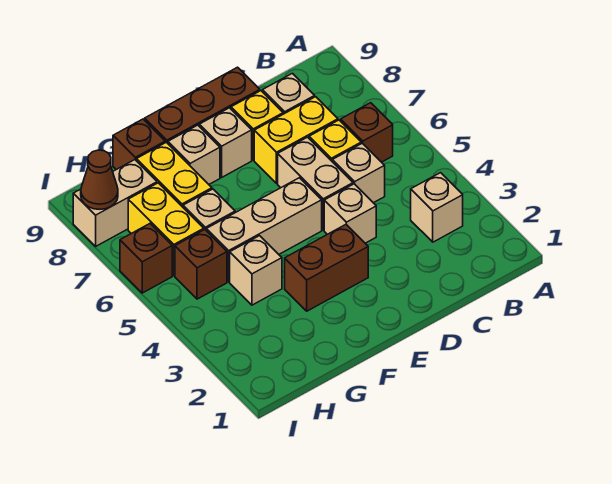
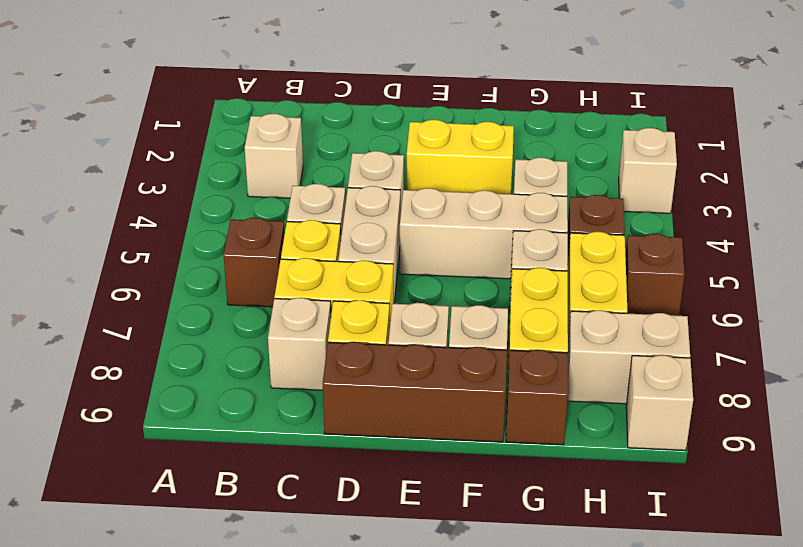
brown brick E3:F3 level 1 -> yellow brick E3:F3 level 1
none -> tan brick I3 level 1
brown cone I8 level 2 -> none
none -> tan brick I9 level 1

